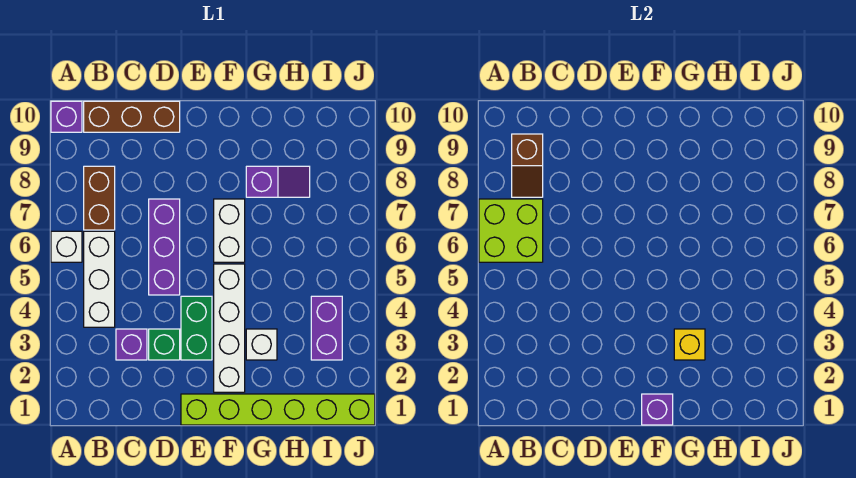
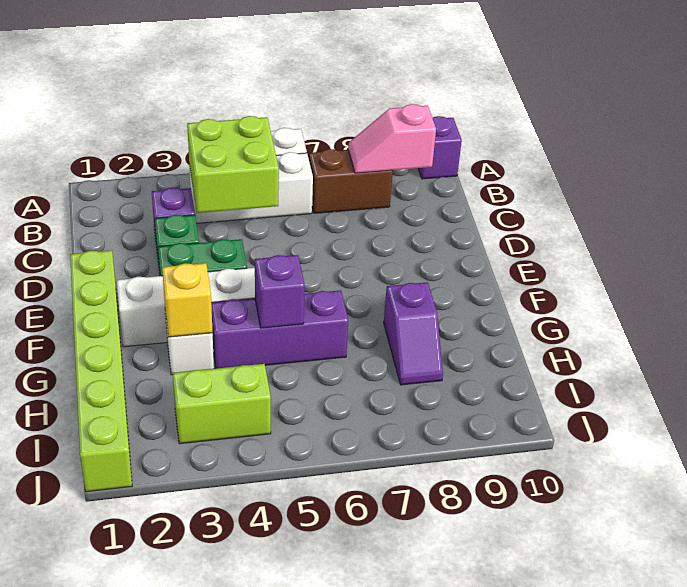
lime brick A6:B7 level 2 -> lime brick B4:C5 level 2
brown slope B8:B9 level 2 top 9 -> pink slope B8:B9 level 2 top 9
brown brick B10:D10 level 1 -> none
purple brick D5:D7 level 1 -> purple brick G4:G6 level 1
purple brick F1 level 2 -> purple brick G5 level 2
white brick F6:F7 level 1 -> none
purple brick I3:I4 level 1 -> lime brick I3:I4 level 1

